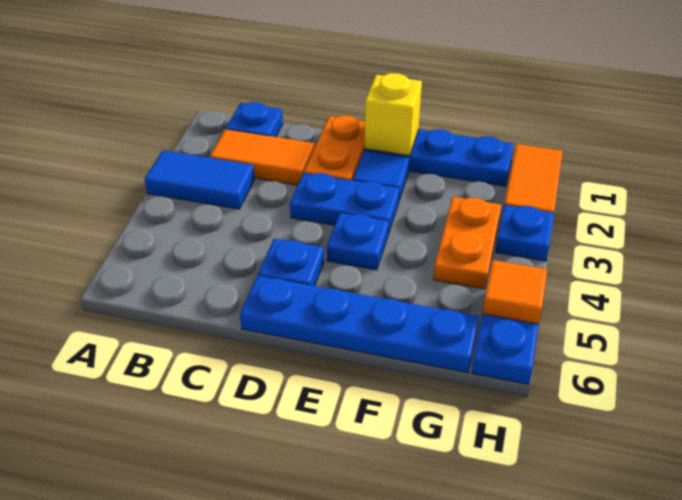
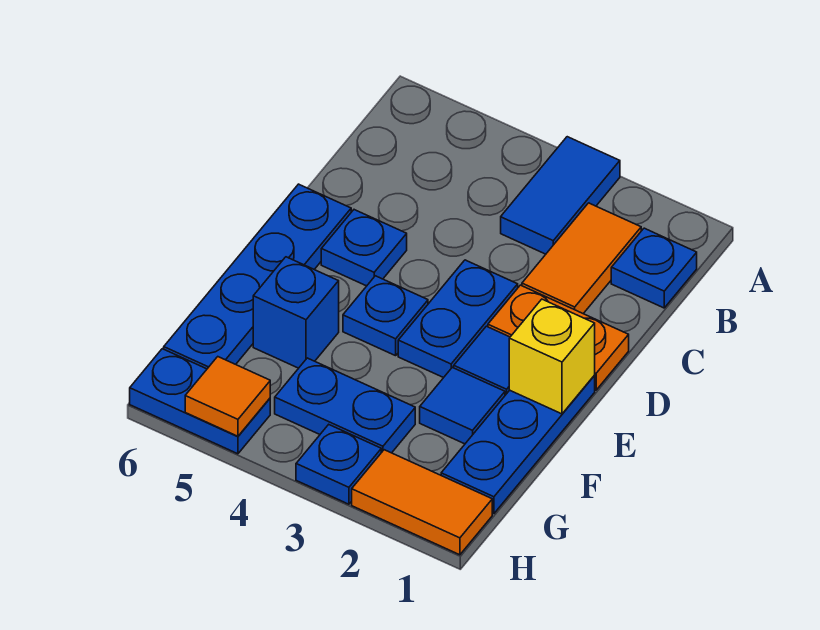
none -> blue tile F2 level 1
none -> blue brick F5 level 1
orange plate G3:G4 level 1 -> blue plate G3:G4 level 1

